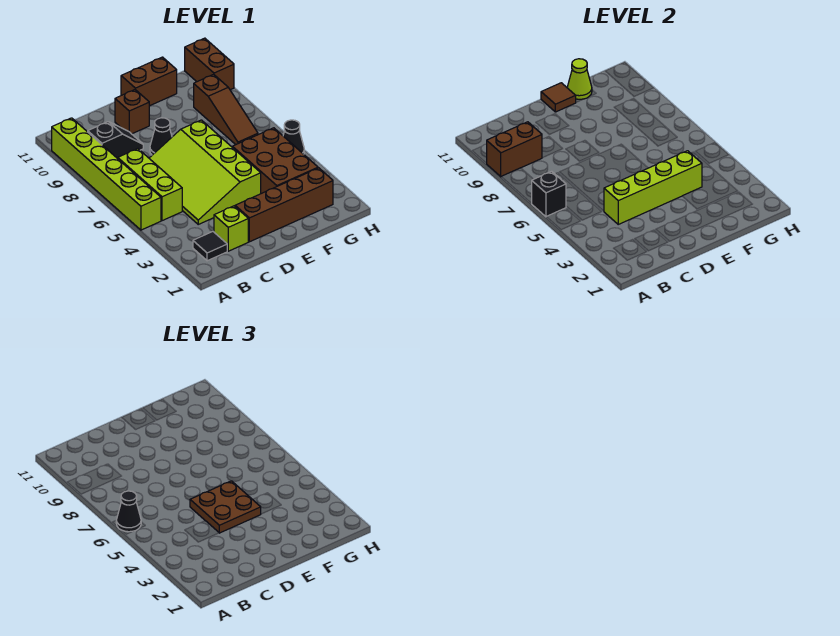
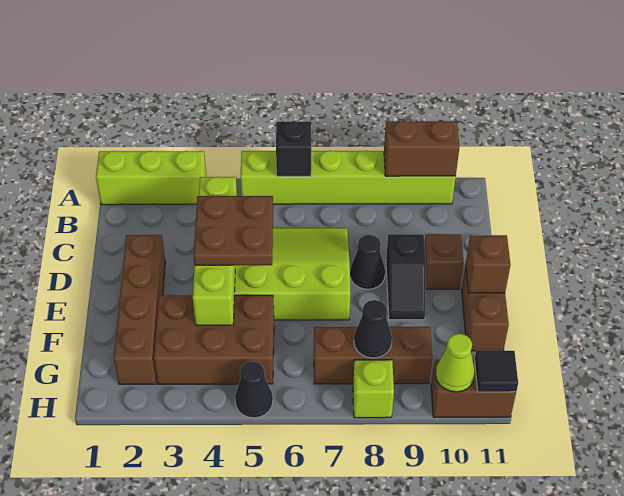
black cone A6 level 3 -> black cone G8 level 2
brown brick A9:B9 level 2 -> brown brick A9:A10 level 2
black tile B2 level 1 -> black tile H11 level 2
lime brick B5:B7 level 1 -> lime brick A1:A3 level 1
black slope B9:C9 level 1 top B -> black slope D9:E9 level 1 top D
lime brick C2 level 1 -> lime brick H8 level 1
brown tile E11 level 2 -> brown brick E11 level 2
lime cone F11 level 2 -> lime cone H10 level 2
brown slope G7:G9 level 1 top 9 -> brown brick G7:G9 level 1

